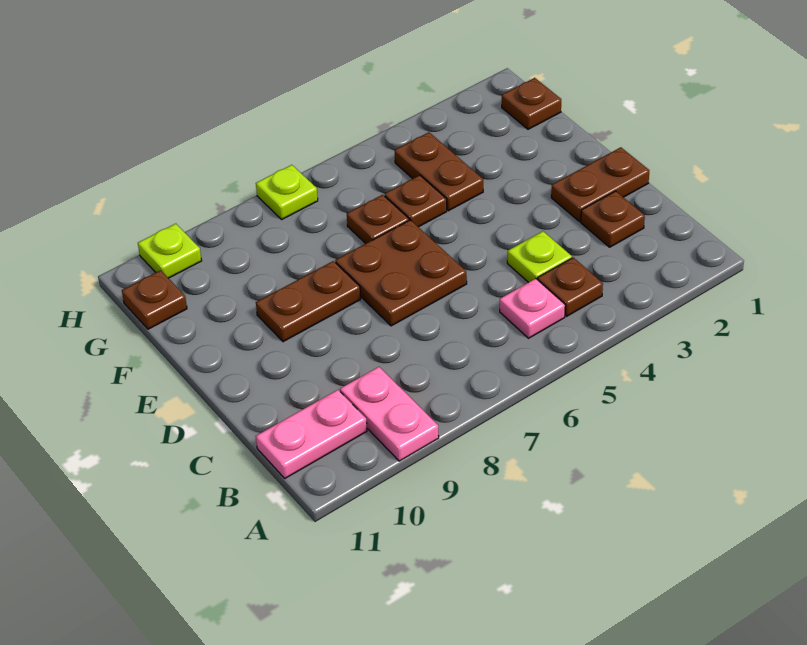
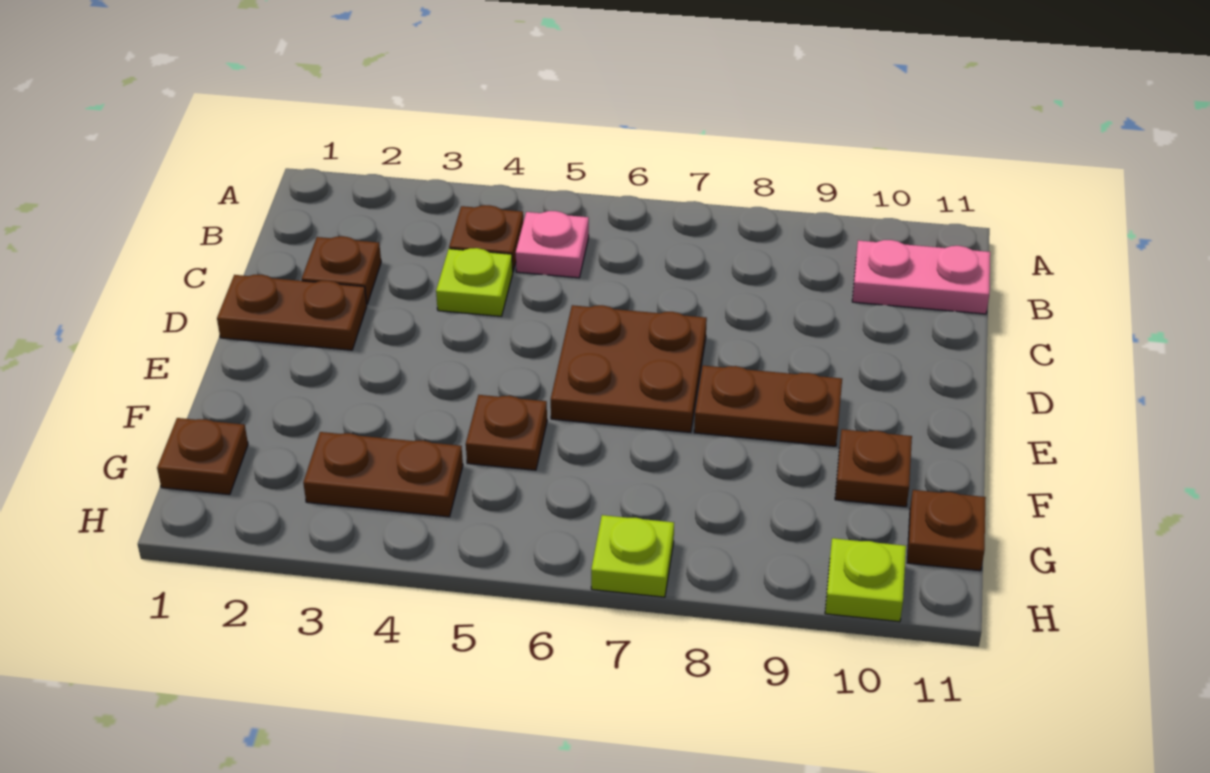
pink plate A9:B9 level 1 -> none
brown plate F4:G4 level 1 -> brown plate G3:G4 level 1
brown plate F6 level 1 -> brown plate F10 level 1

